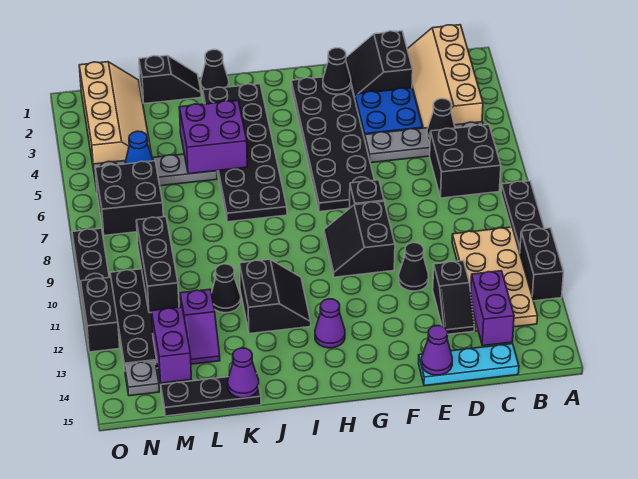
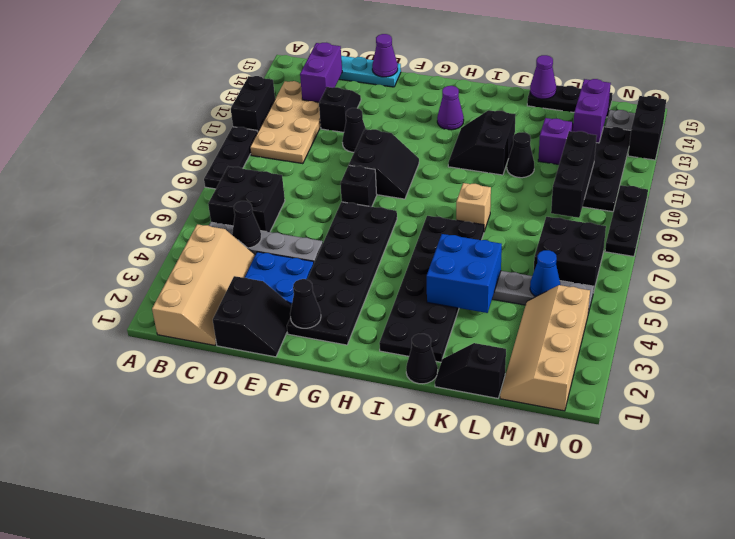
purple brick J4:K5 level 2 -> blue brick J4:K5 level 2
none -> tan brick J8 level 1
black brick O11:O12 level 1 -> black brick O13:O14 level 1

